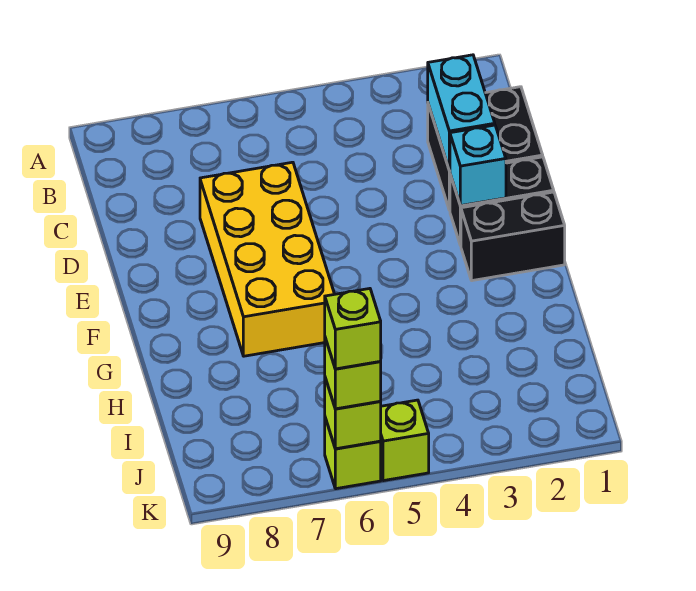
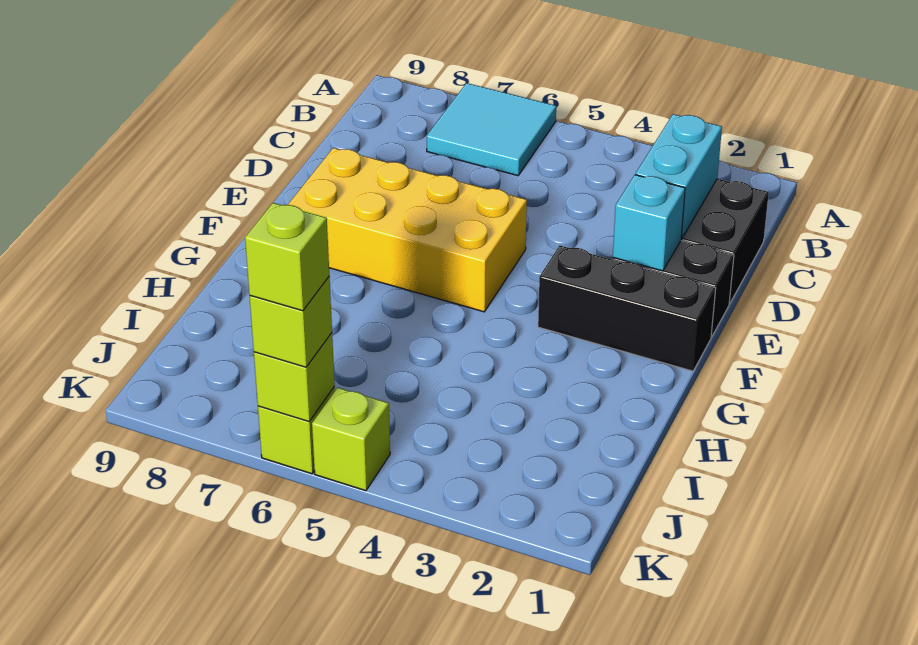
none -> cyan tile A6:B7 level 1
yellow brick D6:G7 level 1 -> yellow brick E5:F8 level 1
black brick F1:F2 level 1 -> black brick F1:F3 level 1

